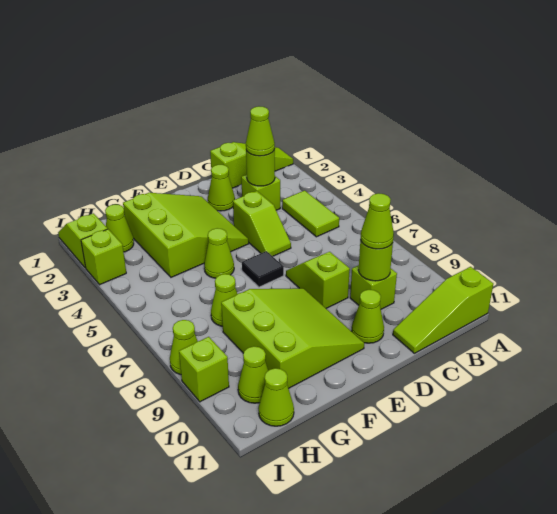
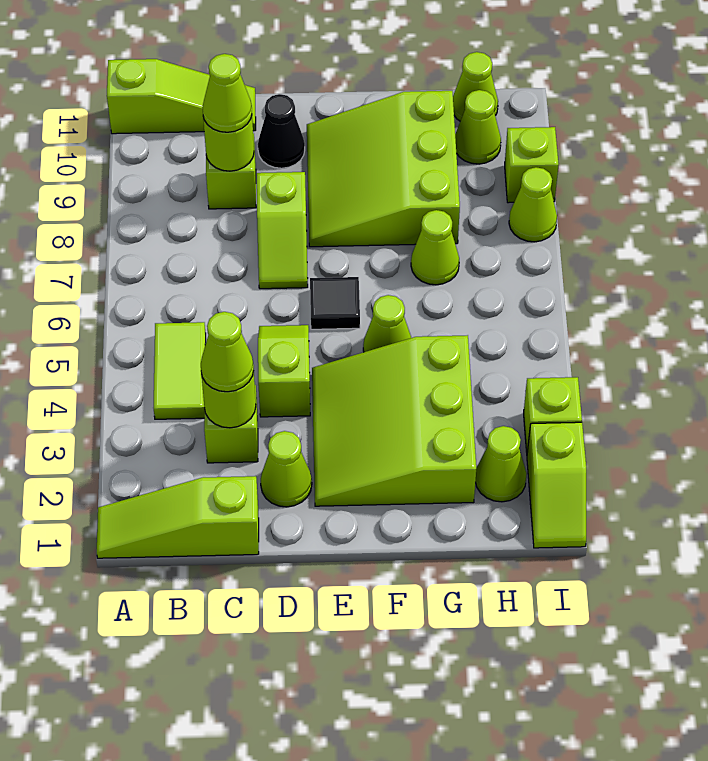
lime cone D10 level 1 -> black cone D10 level 1

